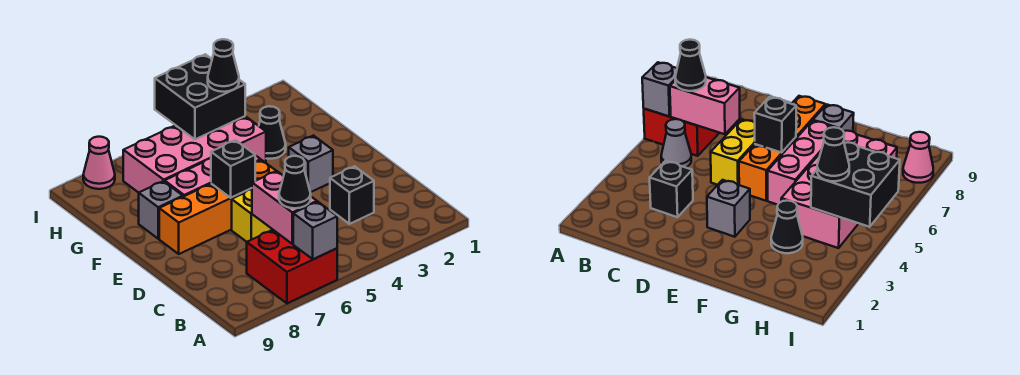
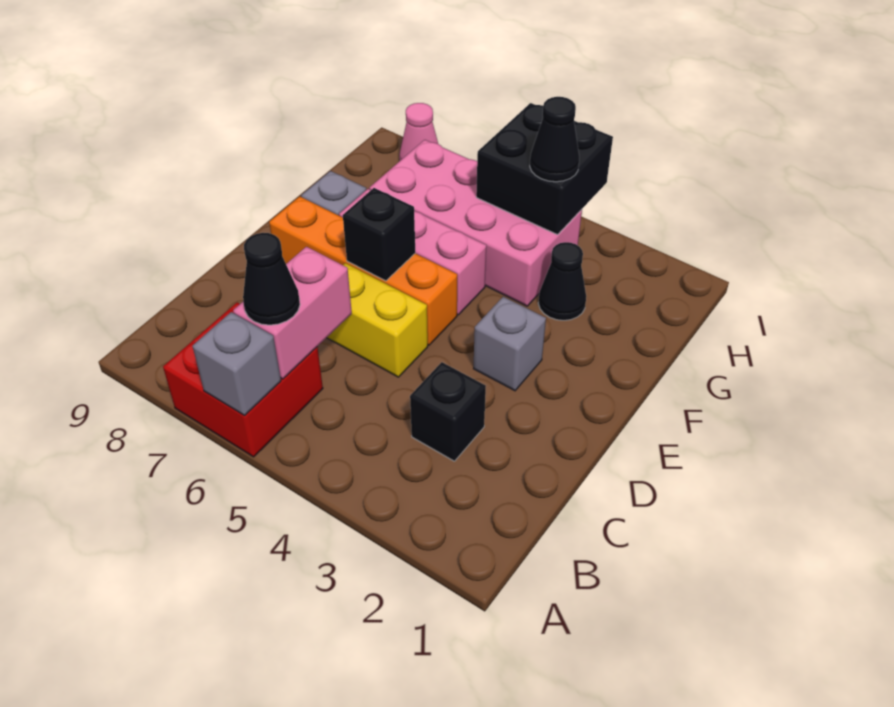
grey cone B5 level 1 -> none

